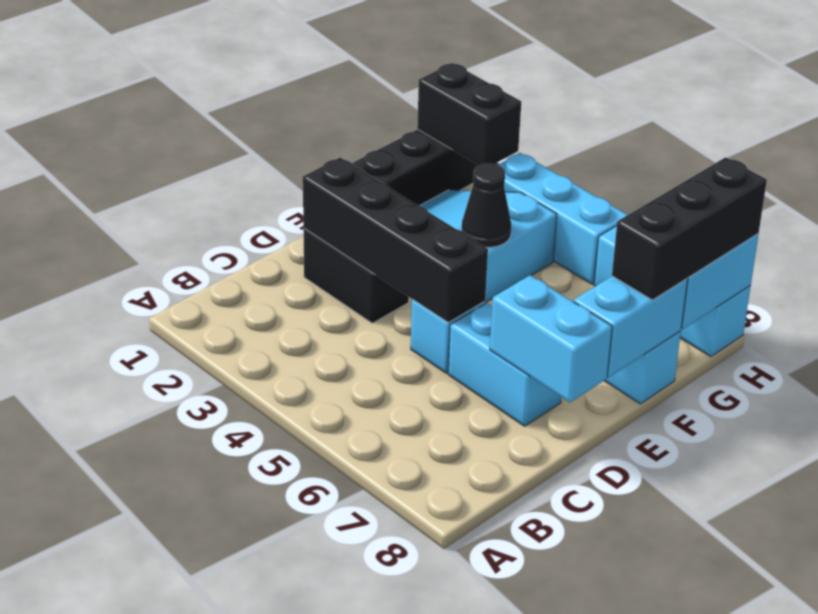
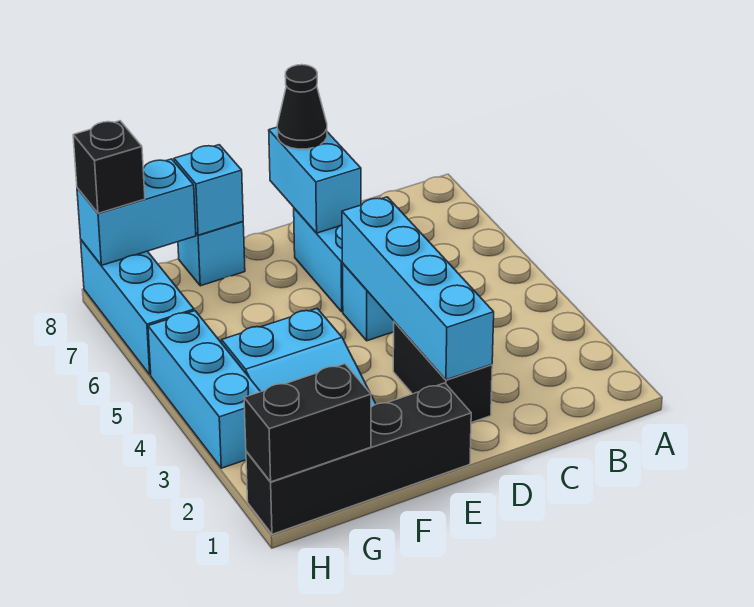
black brick D2:D5 level 2 -> cyan brick D2:D5 level 2
cyan brick E8:F8 level 2 -> cyan brick F8 level 2
black cone F4 level 2 -> black cone D8 level 3
black brick F8:H8 level 3 -> black brick H8 level 3
black brick H1:H2 level 2 -> black brick G1:H1 level 2

